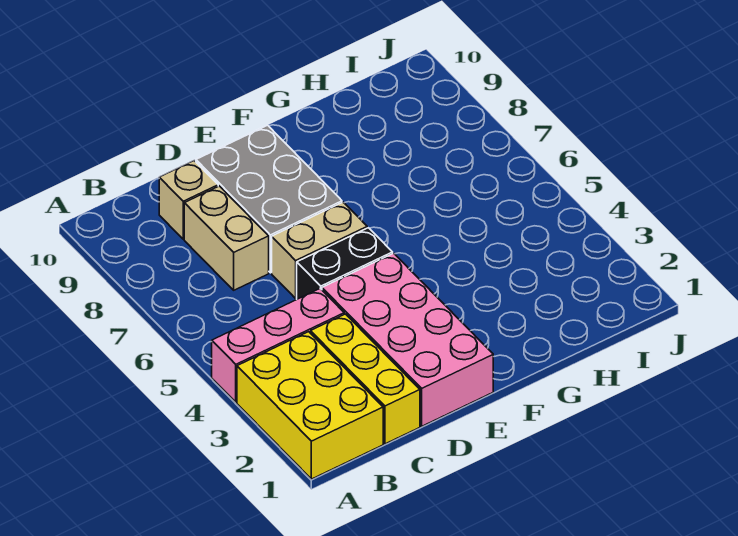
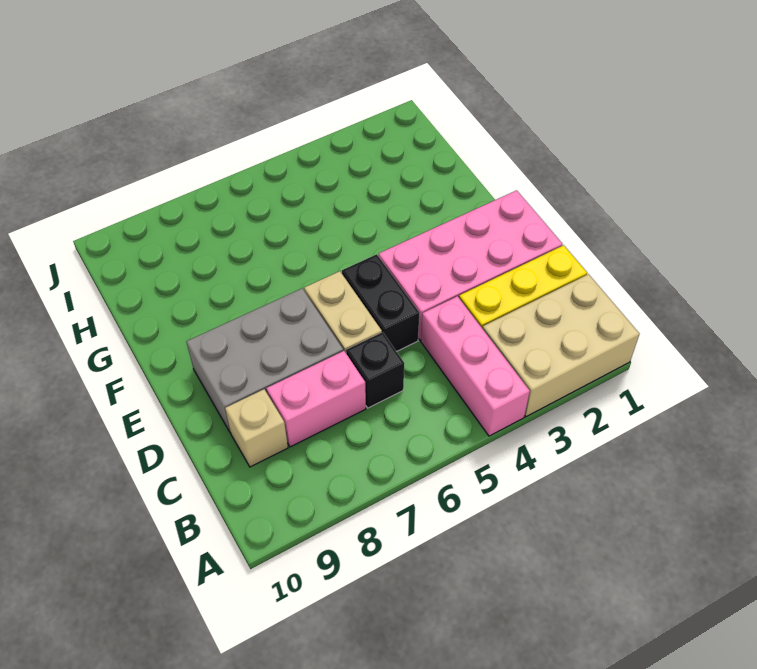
yellow brick A1:B3 level 1 -> tan brick A1:B3 level 1
none -> black brick C6 level 1
tan brick C7:C8 level 1 -> pink brick C7:C8 level 1

